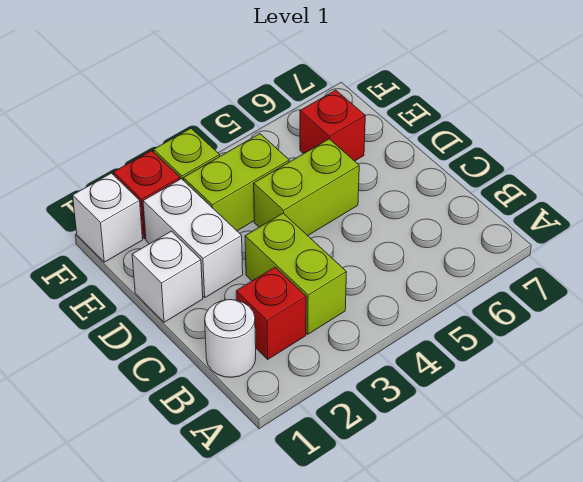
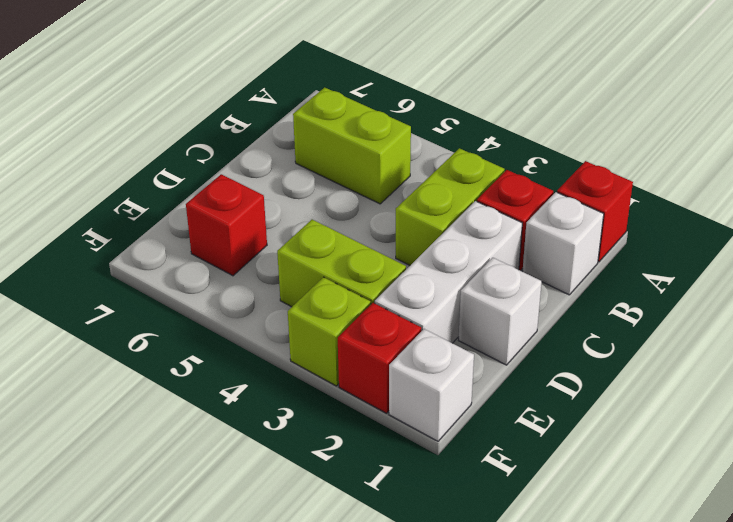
none -> red brick A1 level 1
white round brick B1 level 1 -> white brick B1 level 1
white brick D2:E2 level 1 -> white brick C2:E2 level 1
lime brick D4:D5 level 1 -> lime brick B5:B6 level 1

